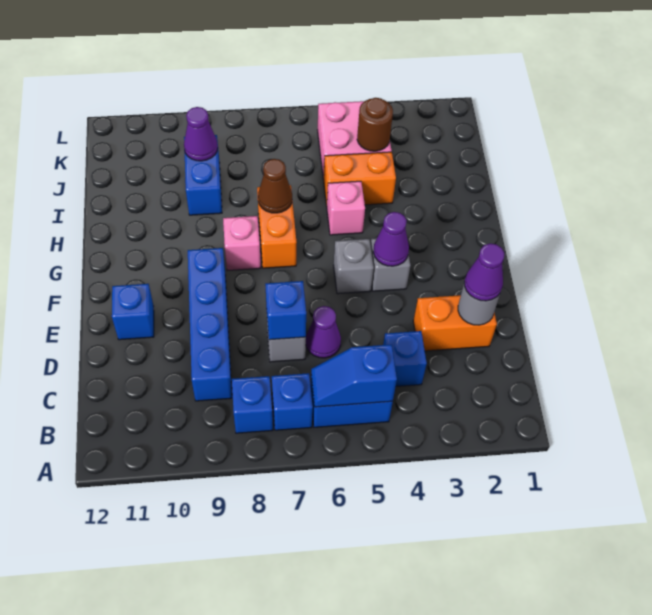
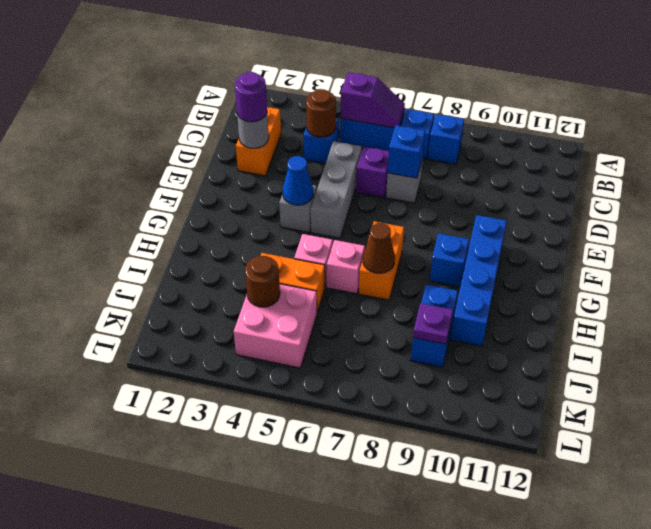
blue slope B5:B6 level 2 top 5 -> purple slope B5:B6 level 2 top 5
none -> brown round brick C4 level 2
blue brick C9:F9 level 1 -> blue brick F10:I10 level 1
orange brick D2:D3 level 1 -> orange brick C2:D2 level 1
purple cone D2 level 3 -> purple round brick D2 level 3
purple cone D6 level 1 -> purple brick D6 level 1
blue brick E11 level 1 -> blue brick G9 level 1
purple cone F4 level 2 -> blue cone F4 level 2
grey brick F5 level 1 -> grey brick D5:F5 level 1
pink brick G8 level 1 -> pink brick H6 level 1
purple cone J9 level 2 -> purple plate J9 level 2

